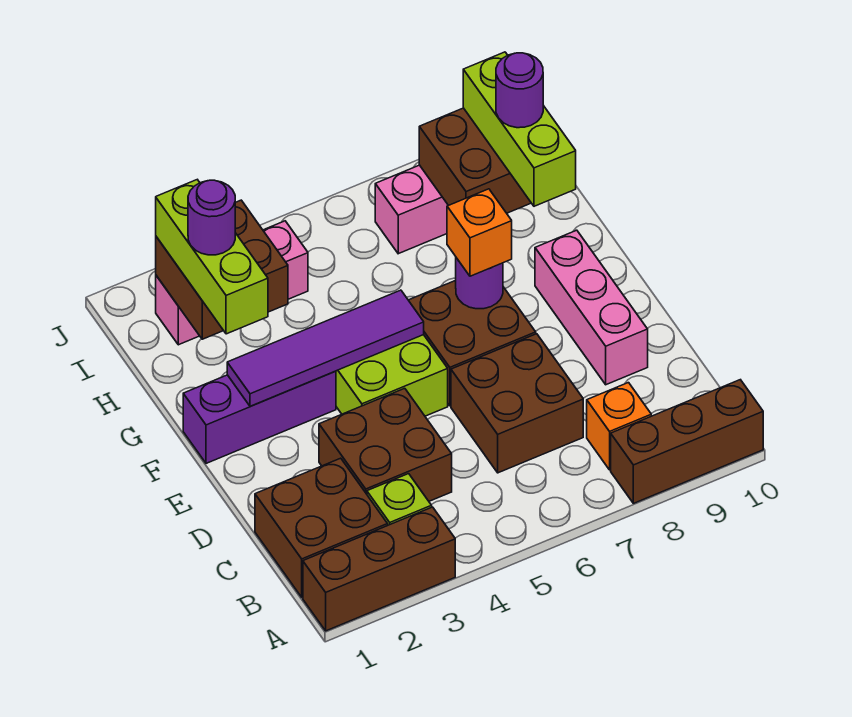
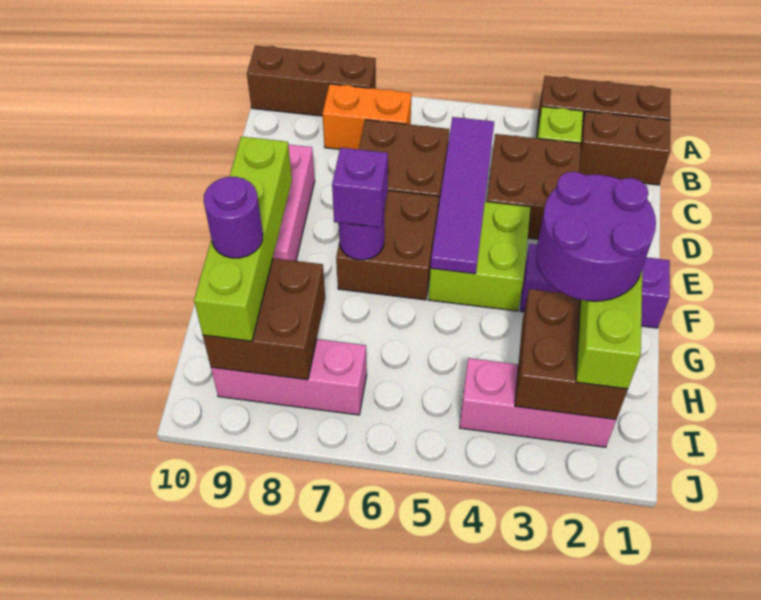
brown brick B1:C2 level 1 -> brown brick B1:B2 level 1
orange brick B8 level 1 -> orange brick B7:B8 level 1
purple tile F2:F5 level 2 -> purple tile C5:F5 level 2
orange brick F7 level 3 -> purple brick F7 level 3
lime brick G9:I9 level 3 -> lime brick F9:I9 level 3
purple round brick H2 level 4 -> purple round brick G2:H3 level 4

